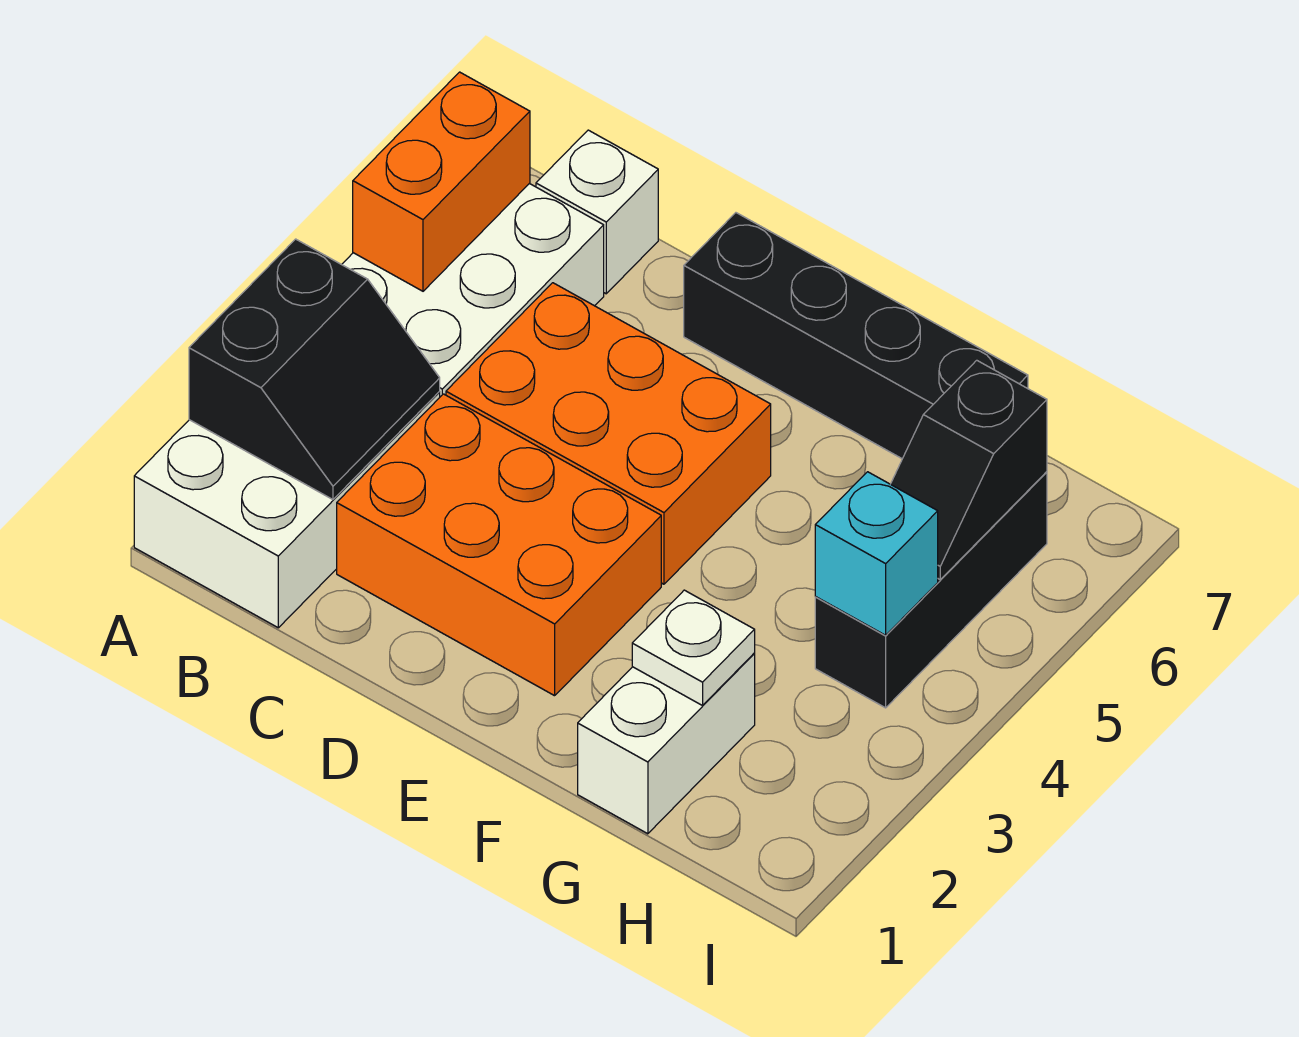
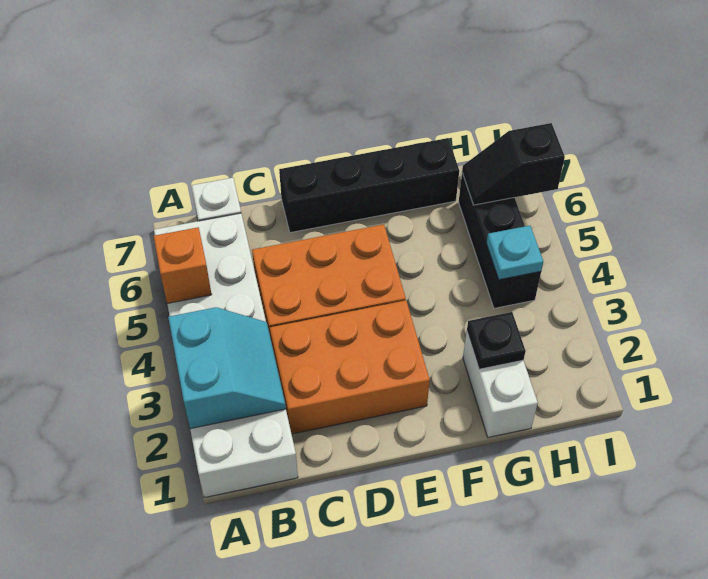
black slope A2:B3 level 2 top A -> cyan slope A2:B3 level 2 top A
orange brick A5:A6 level 2 -> orange brick A5 level 2
white plate G2 level 2 -> black plate G2 level 2
cyan brick H4 level 2 -> cyan plate H4 level 2
black slope H5:H6 level 2 top 6 -> black slope H6:I6 level 2 top I

